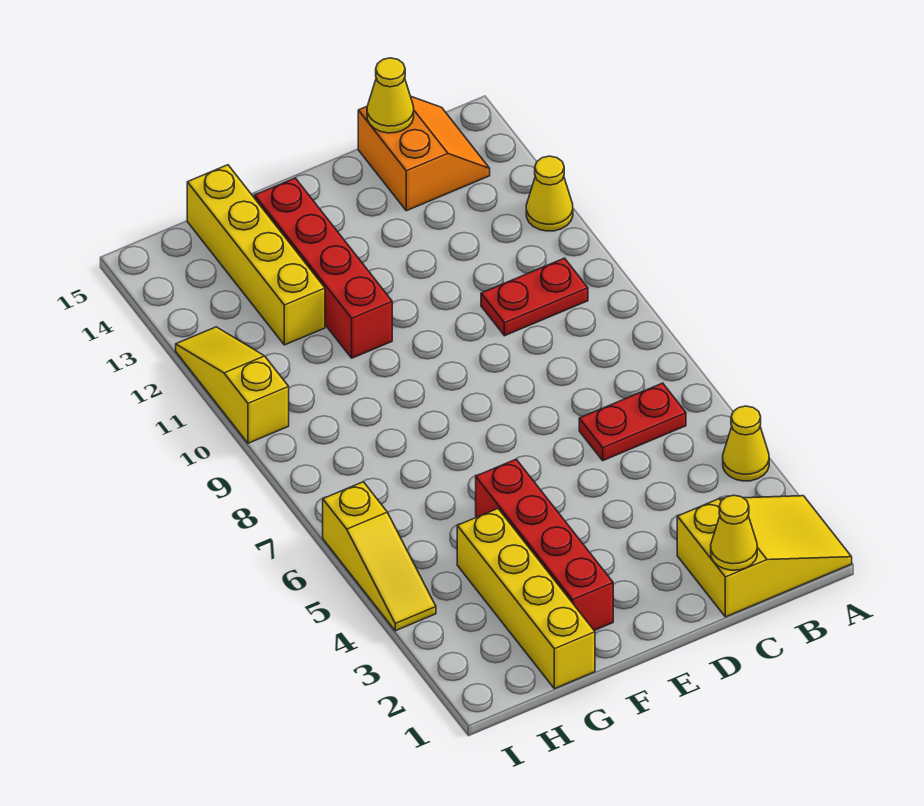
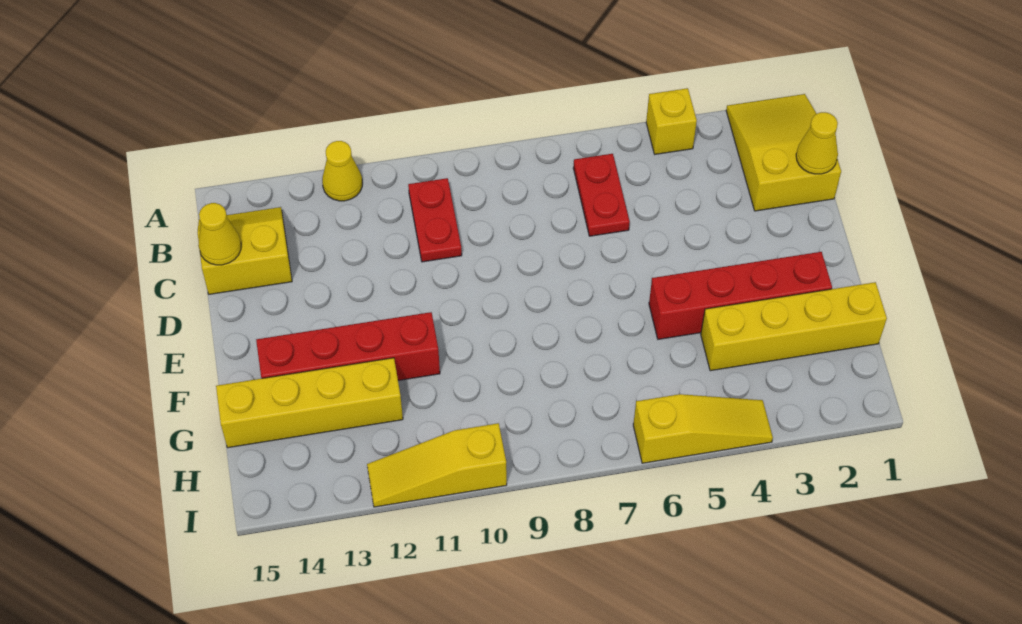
yellow cone A4 level 1 -> yellow brick A4 level 1
orange slope B14:C15 level 1 top C -> yellow slope B14:C15 level 1 top C

